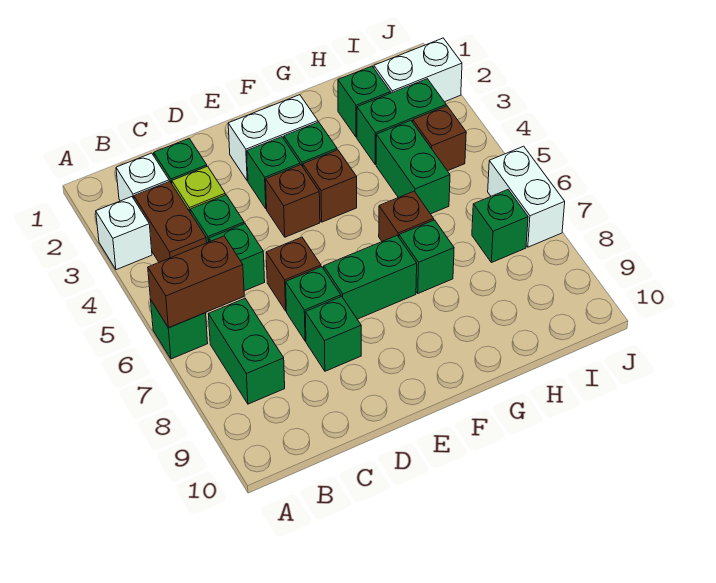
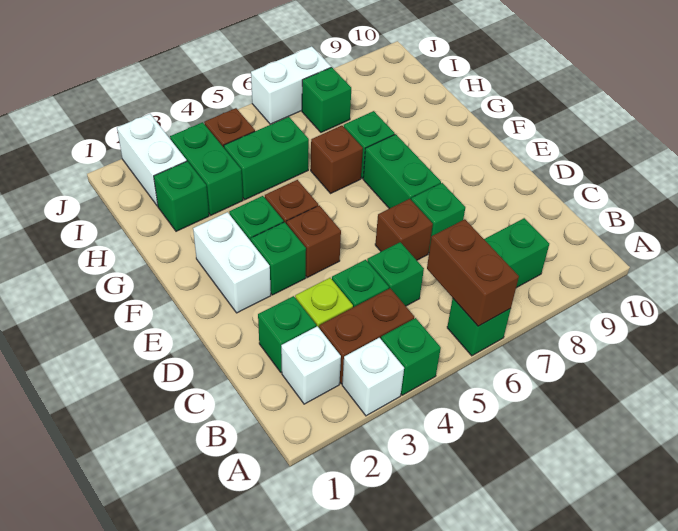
green brick D8 level 1 -> green brick A4 level 1

